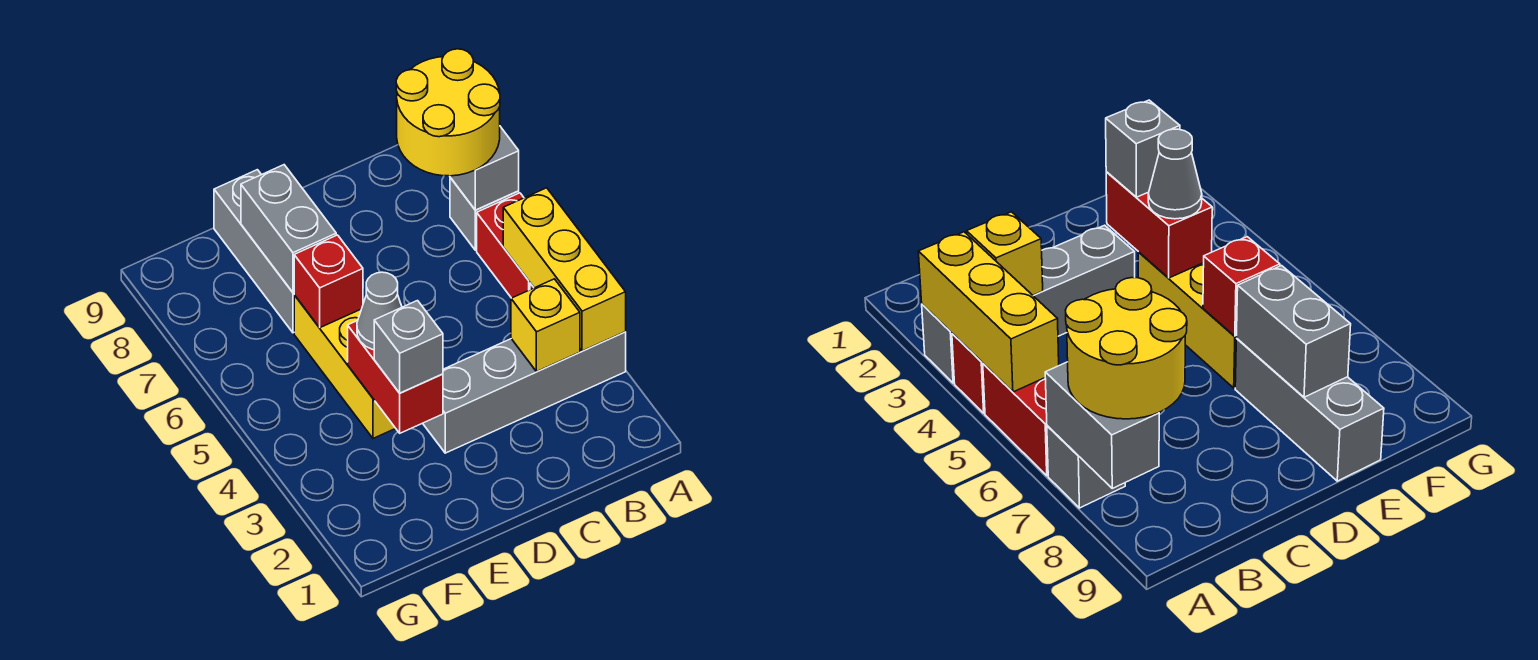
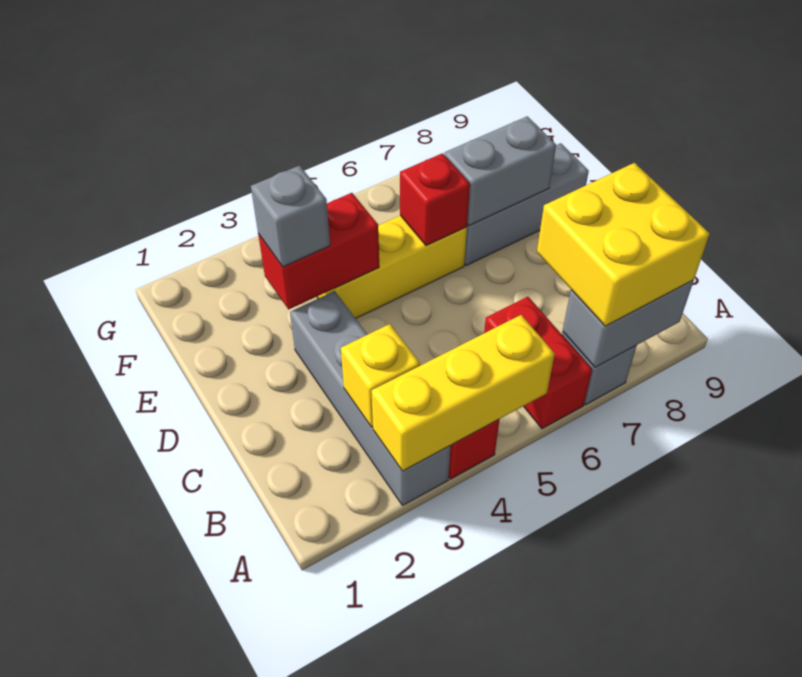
red brick A5:A6 level 1 -> red brick A6:B6 level 1
yellow round brick A7:B8 level 3 -> yellow brick A7:B8 level 3
grey cone E4 level 3 -> none

